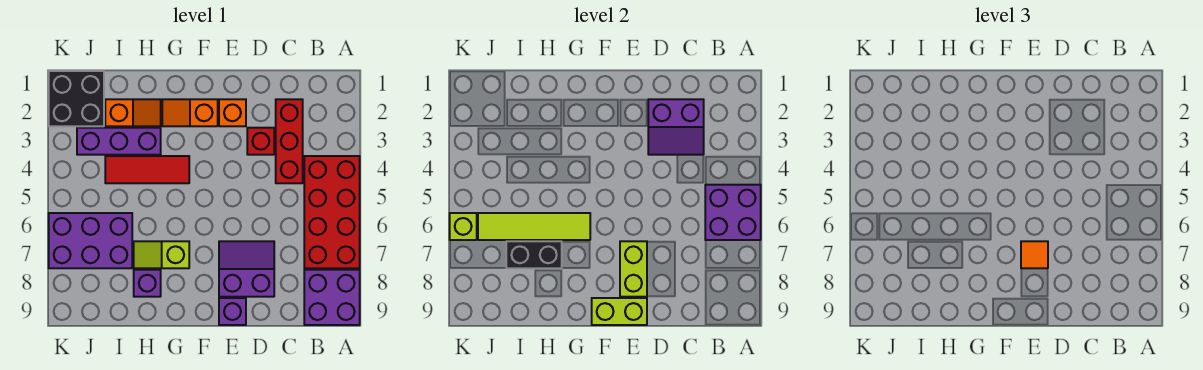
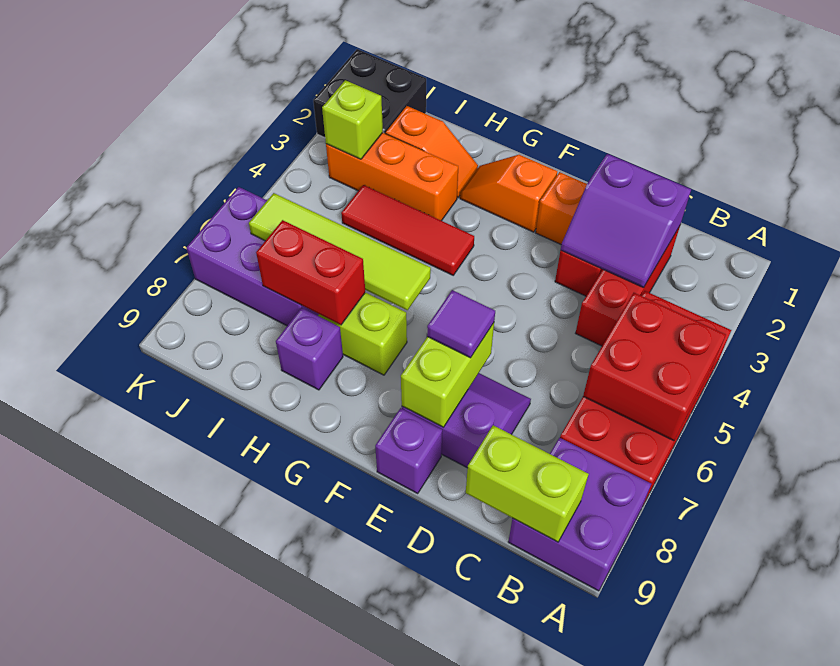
purple brick A5:B6 level 2 -> red brick A5:B6 level 2
orange tile E7 level 3 -> purple tile E7 level 3
lime brick E9:F9 level 2 -> lime brick B9:C9 level 2
purple brick H3:J3 level 1 -> orange brick H3:J3 level 1
black brick H7:I7 level 2 -> red brick H7:I7 level 2
lime brick K6 level 2 -> lime brick J3 level 2

